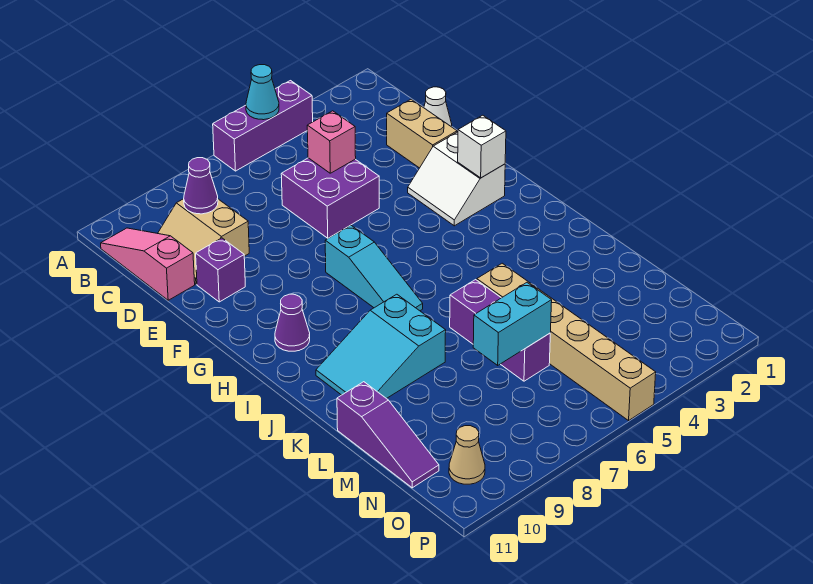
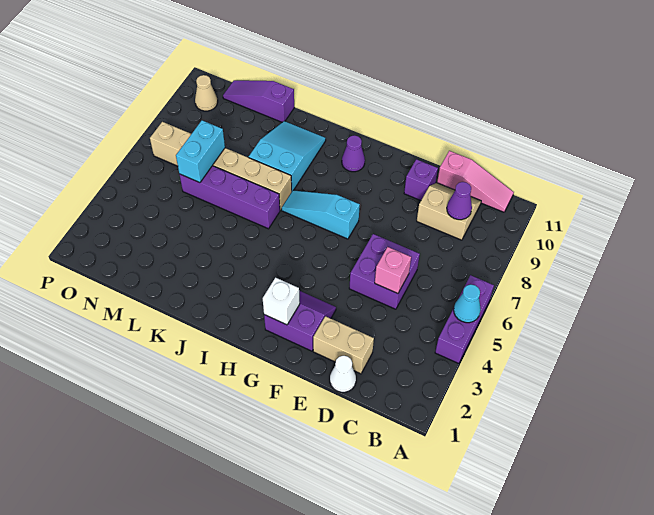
white slope F2:G3 level 1 top 2 -> purple slope F2:G3 level 1 top 2
tan brick K5:P5 level 1 -> tan brick J7:O7 level 1
purple brick K6:M6 level 1 -> purple brick J6:M6 level 1

